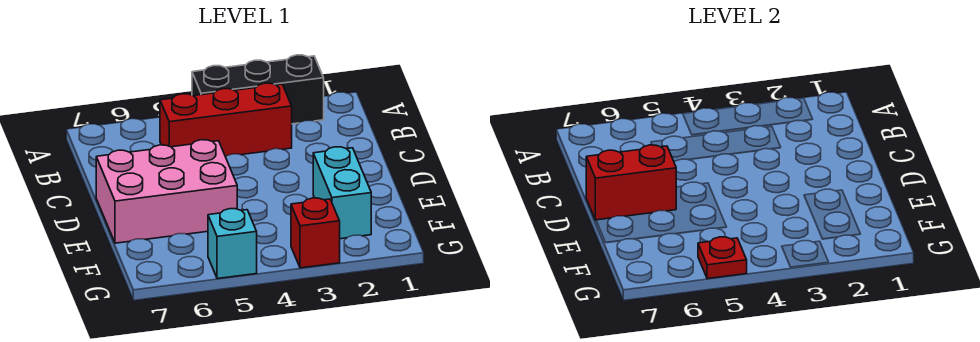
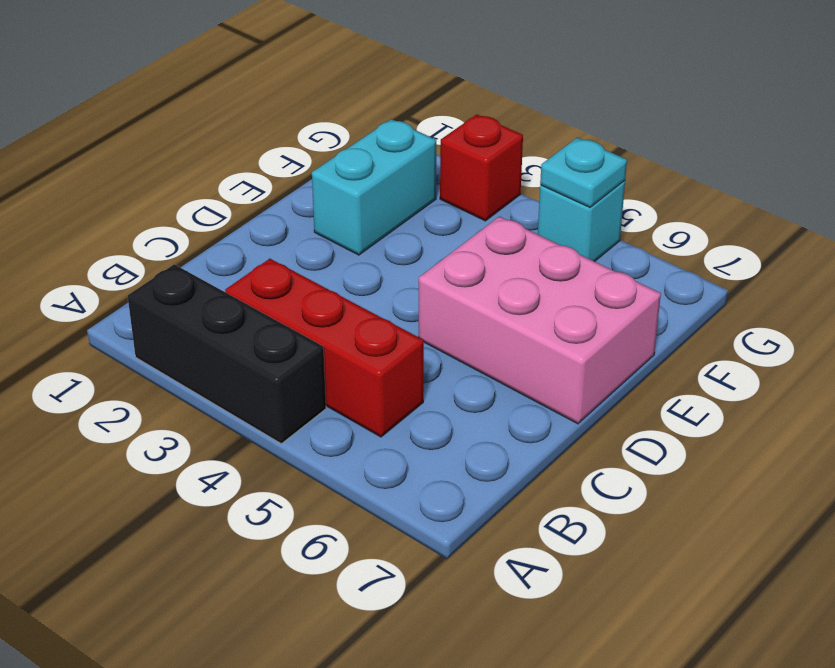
red brick D6:D7 level 2 -> none
red plate G5 level 2 -> cyan plate G5 level 2

